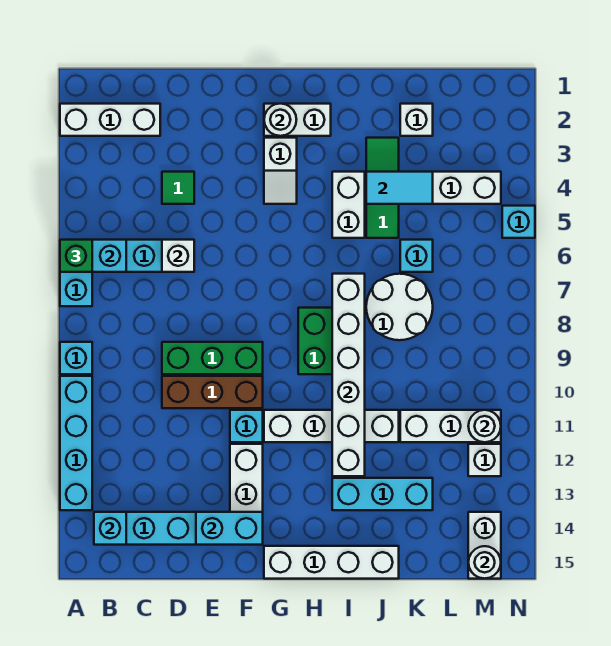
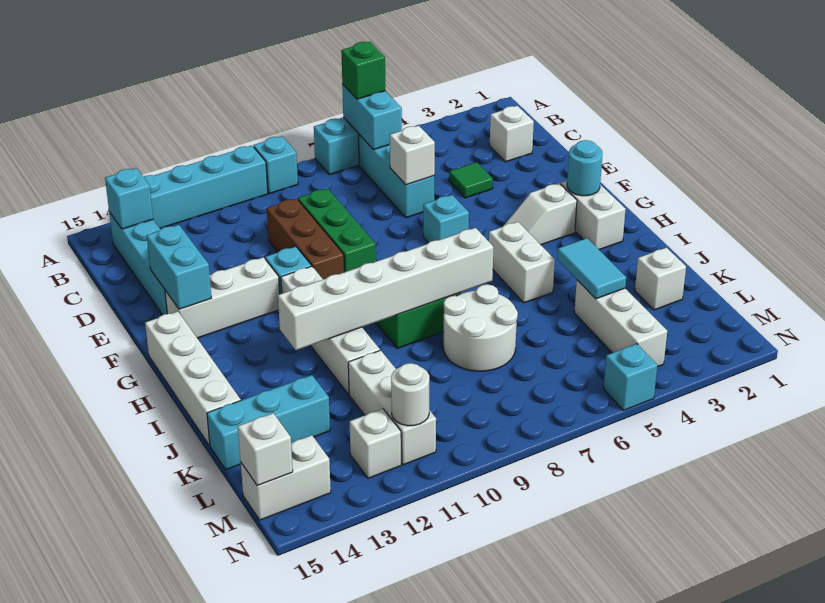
white brick A2:C2 level 1 -> white brick C2 level 1
white round brick G2 level 2 -> cyan round brick G2 level 2
white brick I4:I5 level 1 -> white brick H5:I5 level 1
cyan brick I13:K13 level 1 -> cyan brick K13:K15 level 1
green tile J3:J5 level 1 -> none
cyan brick K6 level 1 -> cyan brick F6 level 1
white round brick M15 level 2 -> white brick M15 level 2

